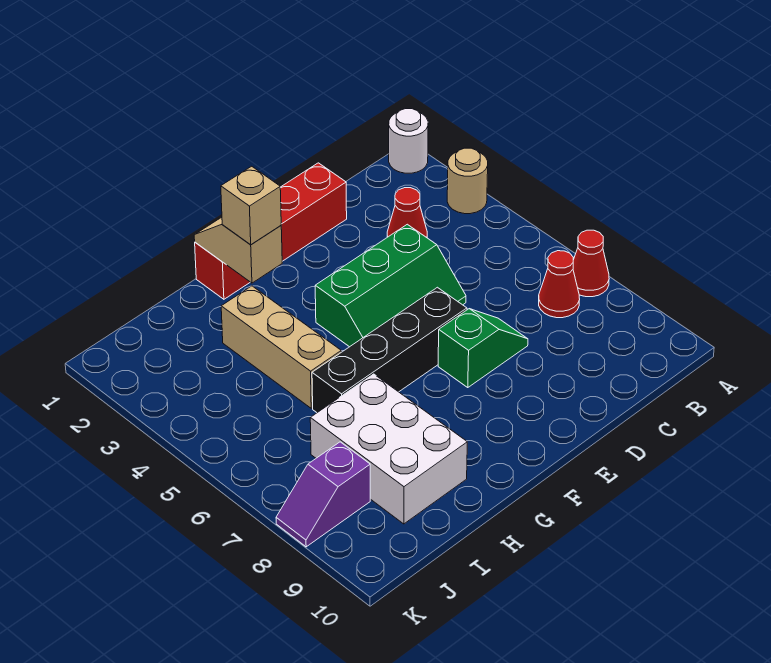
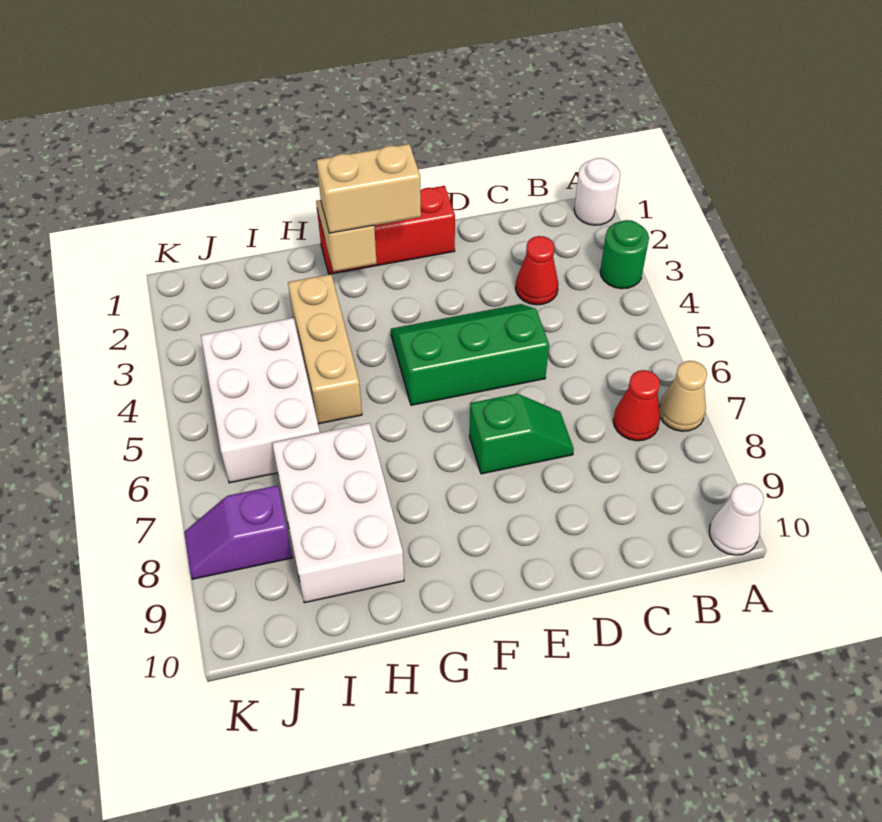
tan round brick A3 level 1 -> green round brick A3 level 1
red cone A7 level 1 -> tan cone A7 level 1
none -> white cone A10 level 1
red brick D1:G1 level 1 -> red brick E1:G1 level 1
green slope D4:F5 level 1 top 4 -> green slope D4:F5 level 1 top 5
black brick E6:H6 level 1 -> none
tan brick G2 level 3 -> tan brick F2:G2 level 3
none -> white brick I4:J6 level 1

